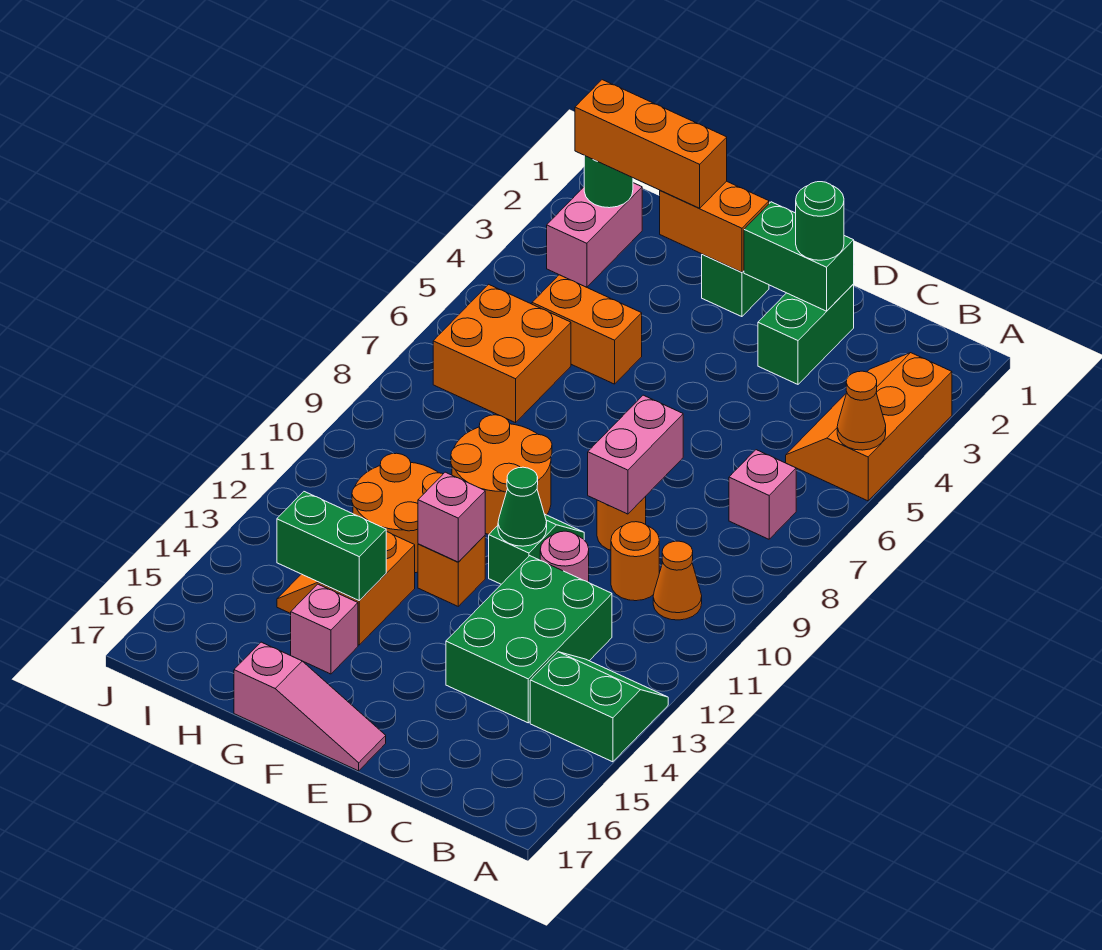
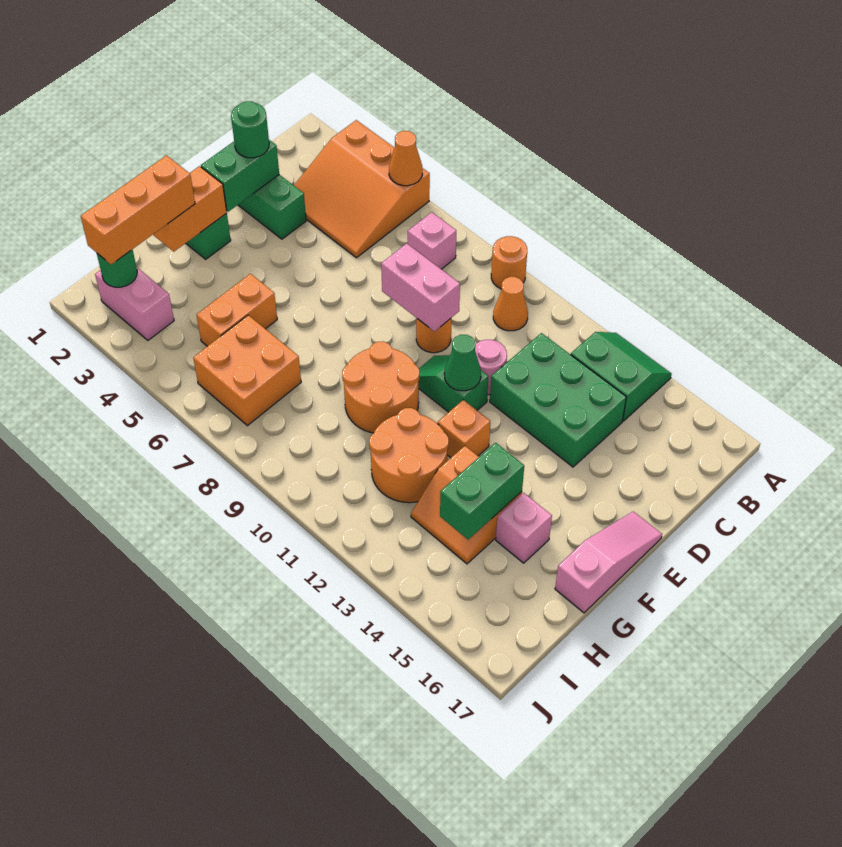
orange slope A3:B5 level 1 top A -> orange slope A3:C5 level 1 top A
green slope A13:B14 level 1 top 14 -> green slope A13:B14 level 1 top B
orange round brick C10 level 1 -> orange round brick A9 level 1
pink brick F12 level 2 -> none

